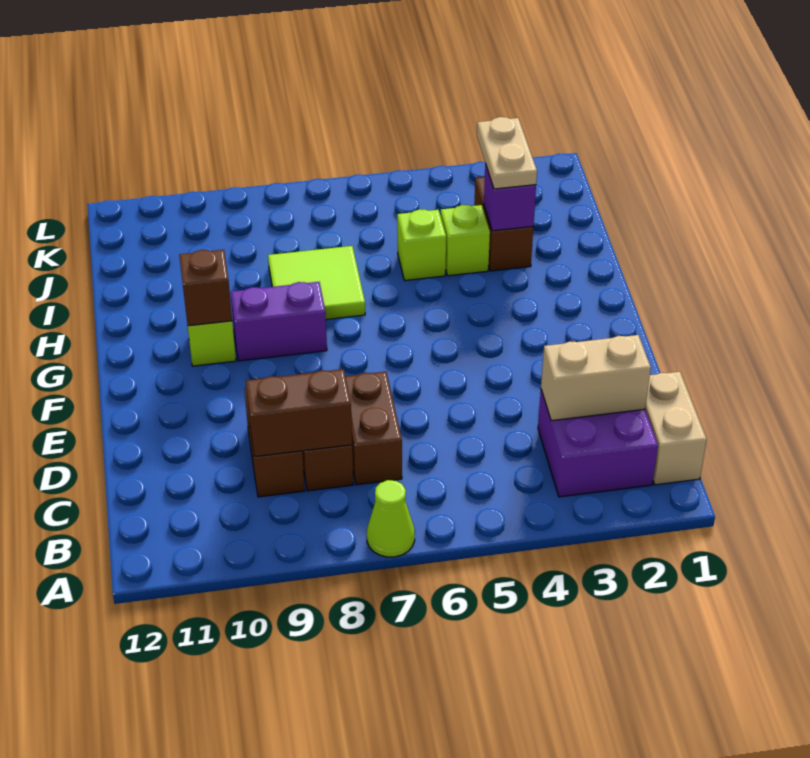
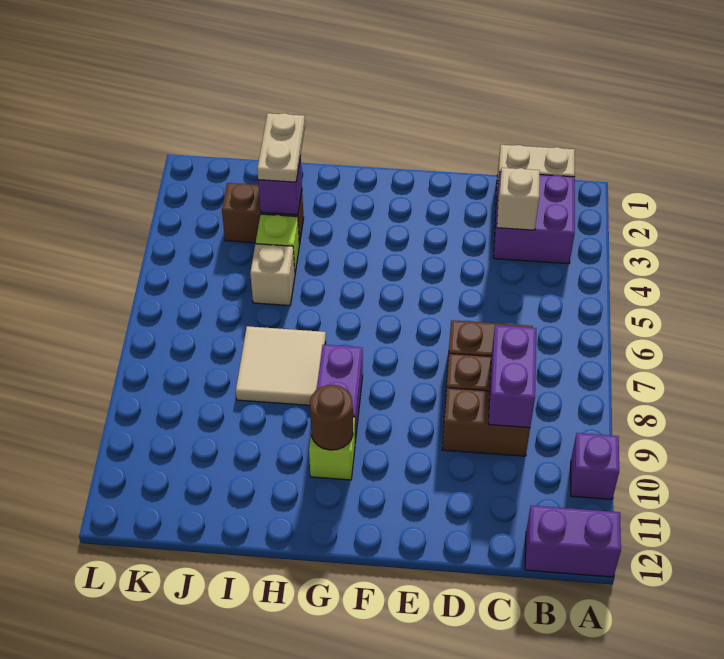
lime cone A7 level 1 -> none
none -> purple brick A10 level 1
none -> purple brick A12:B12 level 1
tan brick C2:C3 level 2 -> tan brick C3 level 2
brown brick C8:C9 level 2 -> purple brick C8:C9 level 2
brown brick G10 level 2 -> brown round brick G10 level 2
lime tile H7:I8 level 1 -> tan tile H7:I8 level 1
tan plate I3:J3 level 3 -> tan plate I2:I3 level 3
lime brick I5 level 1 -> tan brick I5 level 1

